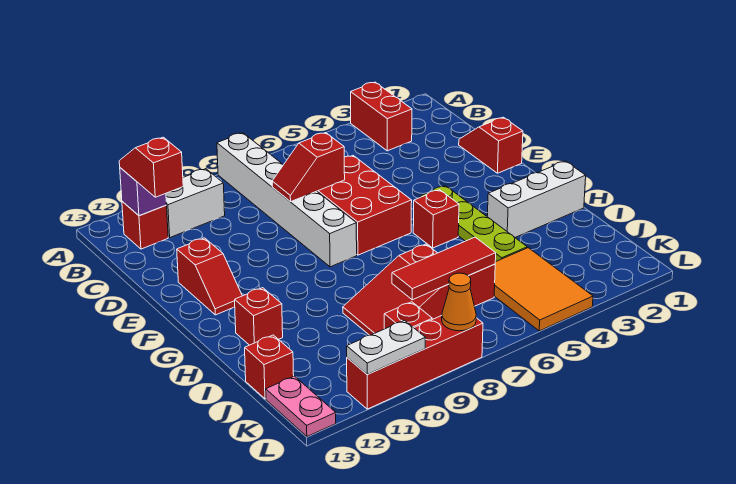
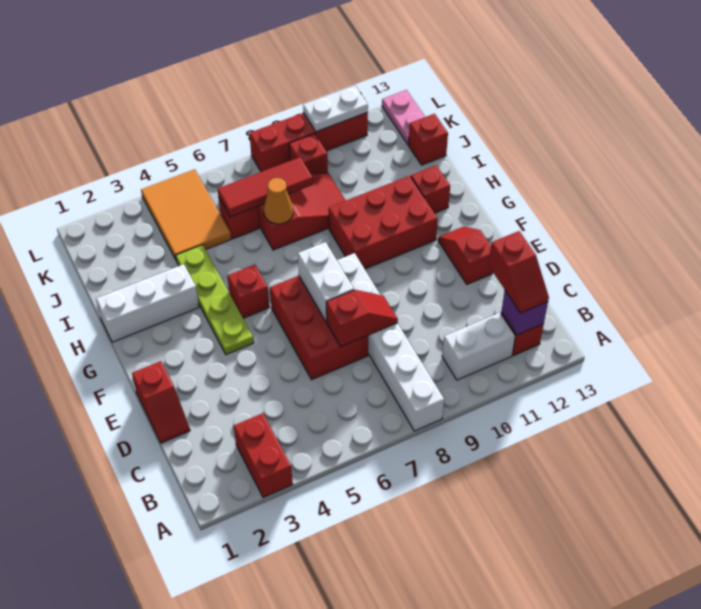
none -> white brick E7:F7 level 2
none -> red brick G9:H11 level 1
orange cone L8 level 2 -> orange cone I7 level 2

